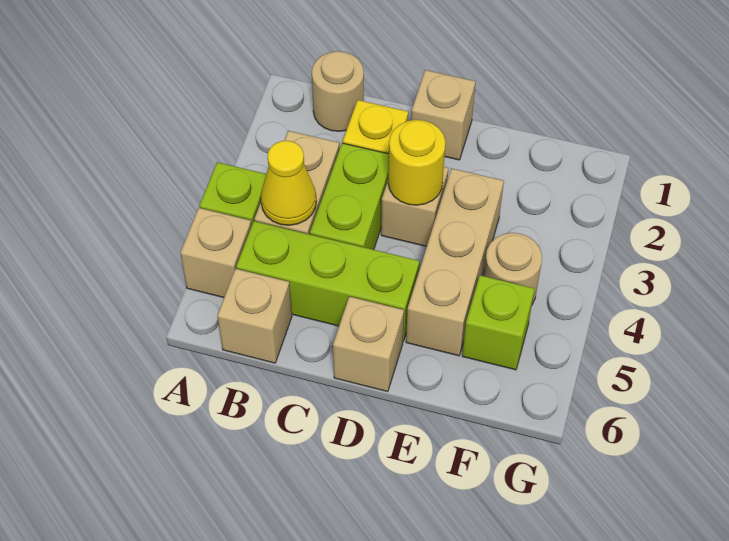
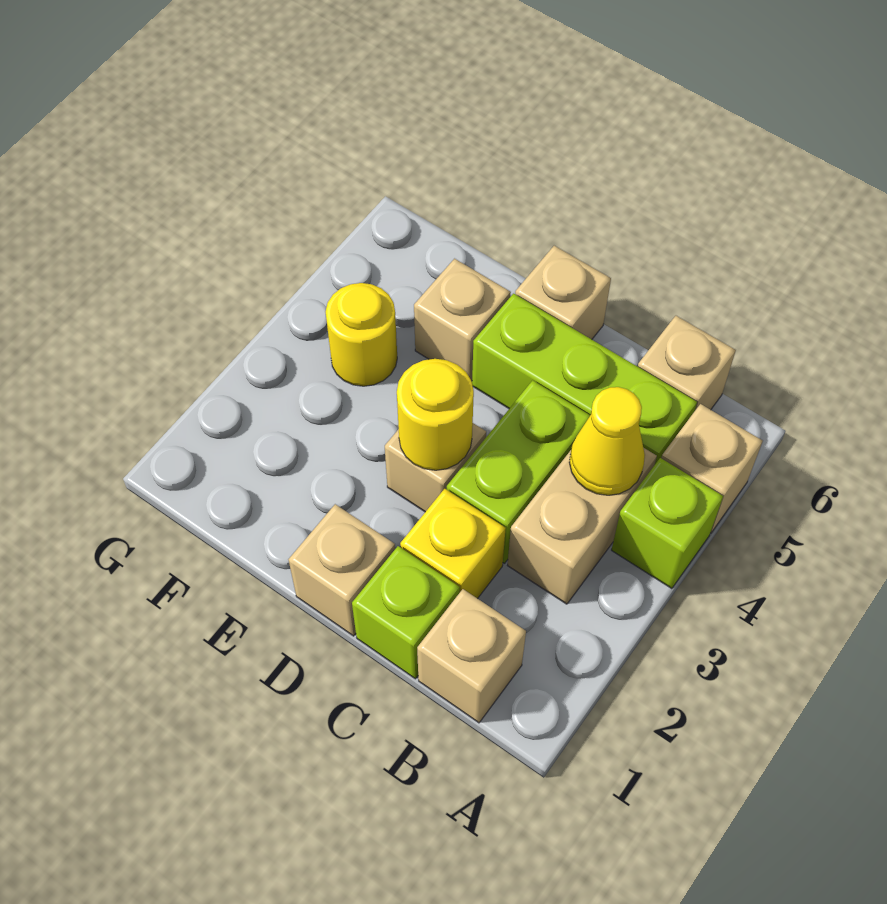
tan round brick B1 level 1 -> tan brick B1 level 1
tan brick E3:E5 level 1 -> tan brick E5 level 1
tan round brick F4 level 1 -> yellow round brick F4 level 1
lime brick F5 level 1 -> lime brick C1 level 1

